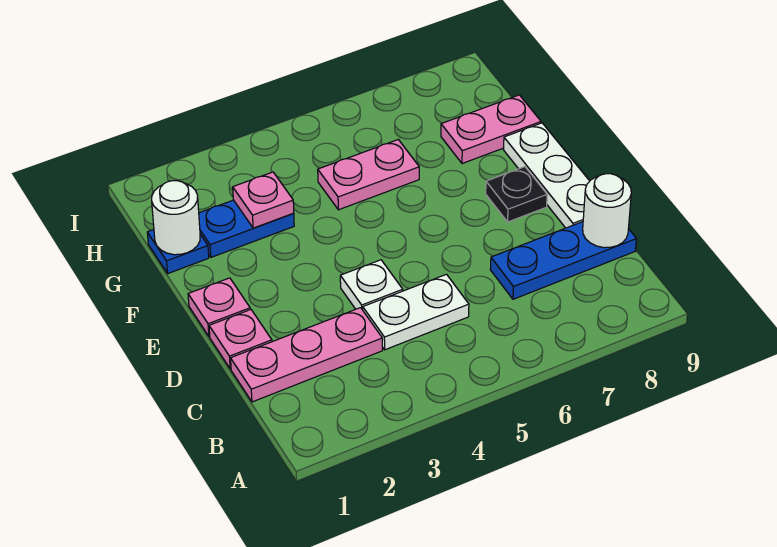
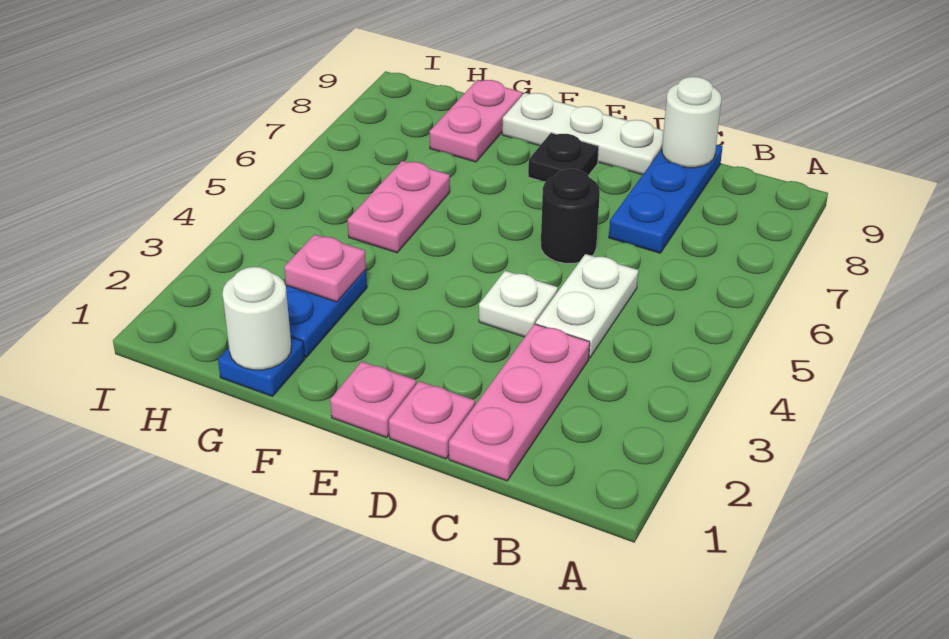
none -> black round brick D6 level 1

